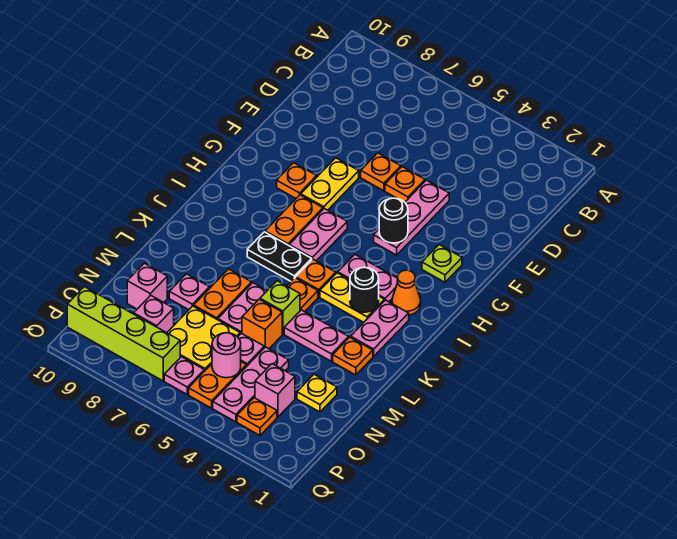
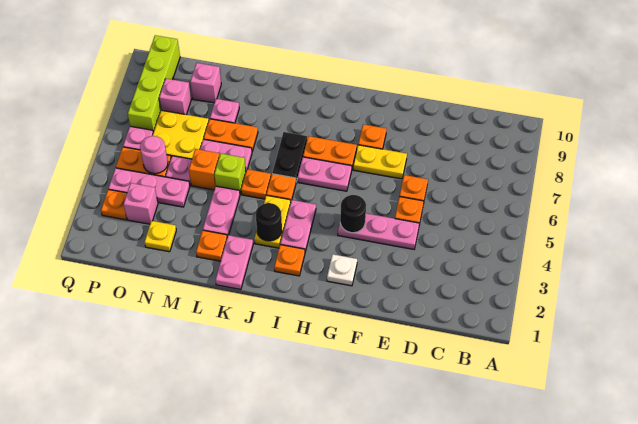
lime plate G2 level 1 -> white plate G2 level 1
orange cone I2 level 1 -> orange plate I2 level 1
pink plate J2:K2 level 1 -> pink plate K1:K2 level 1

